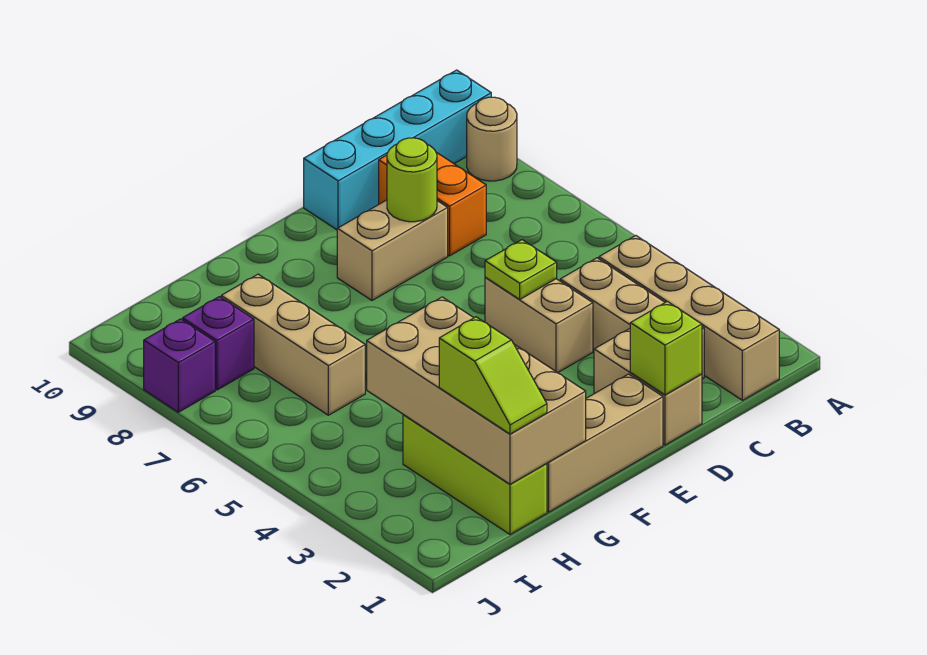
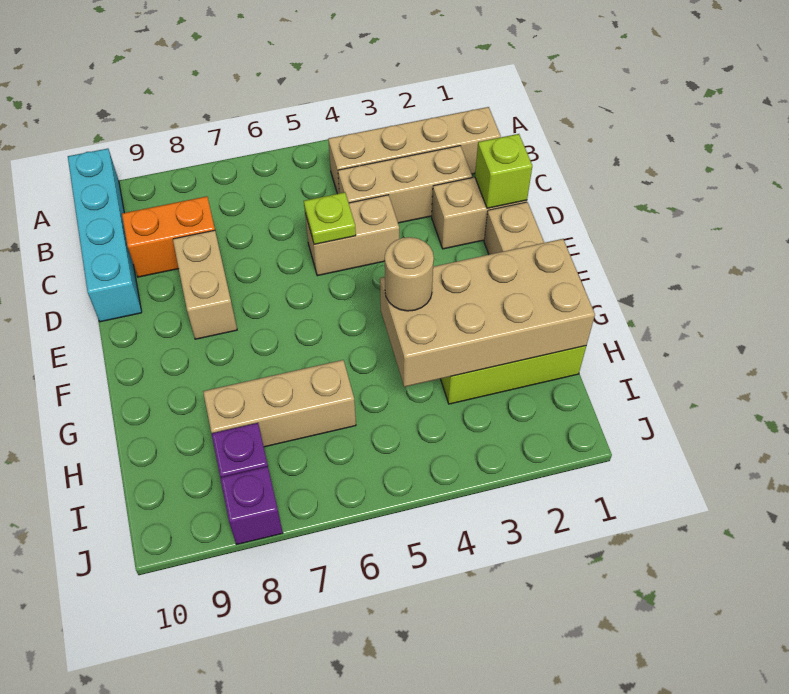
tan round brick A9 level 1 -> tan round brick G4 level 3
lime round brick D8 level 2 -> none
lime slope H1:H2 level 3 top 2 -> none

